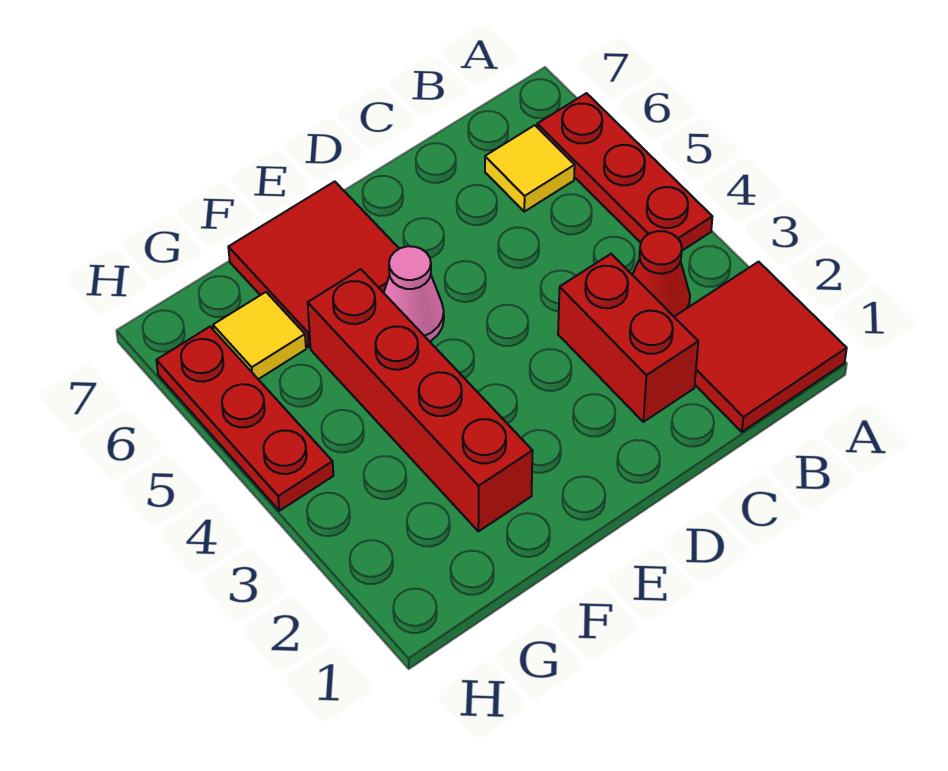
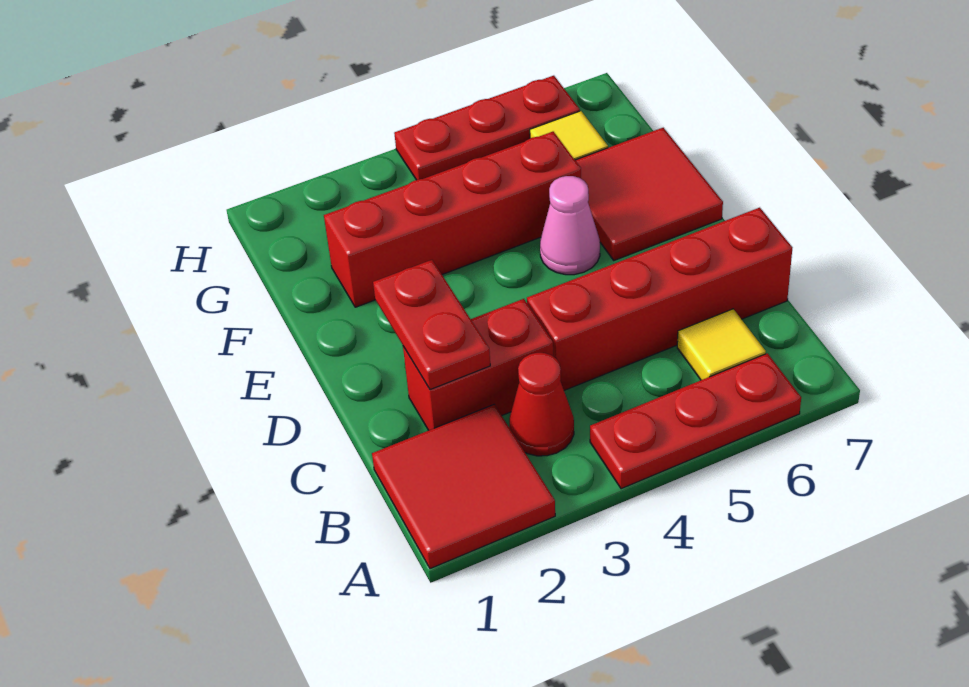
none -> red plate C2:D2 level 2
none -> red brick C4:C7 level 1

